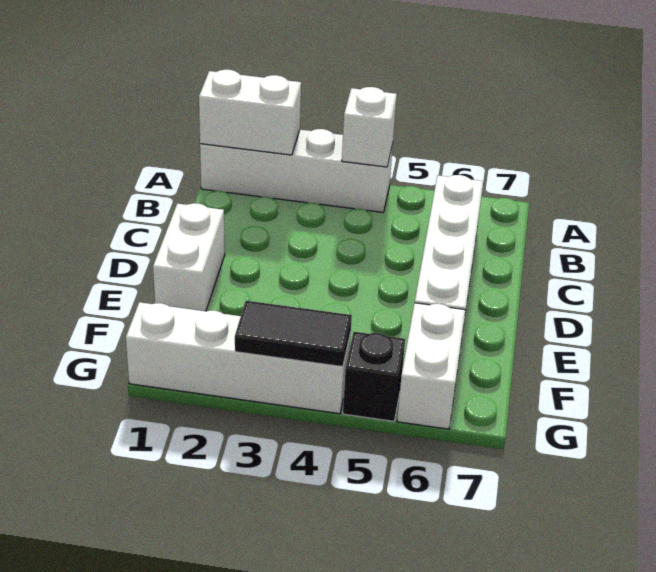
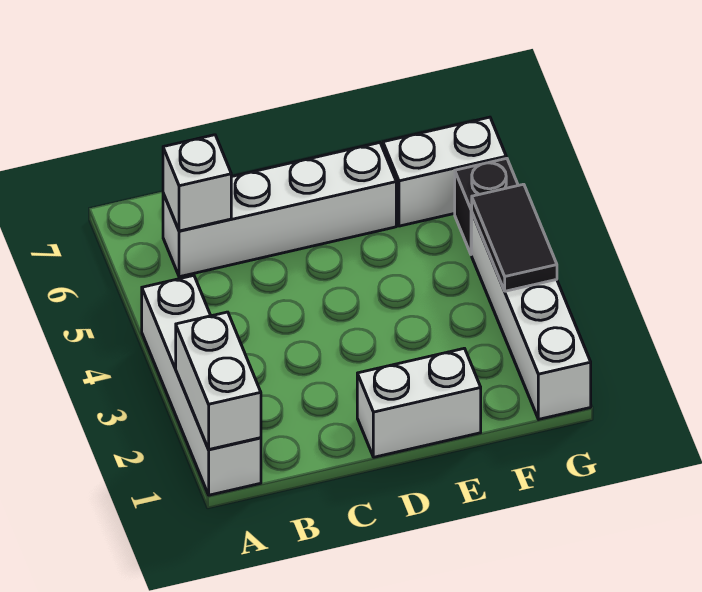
white brick A4 level 2 -> white brick B6 level 2

